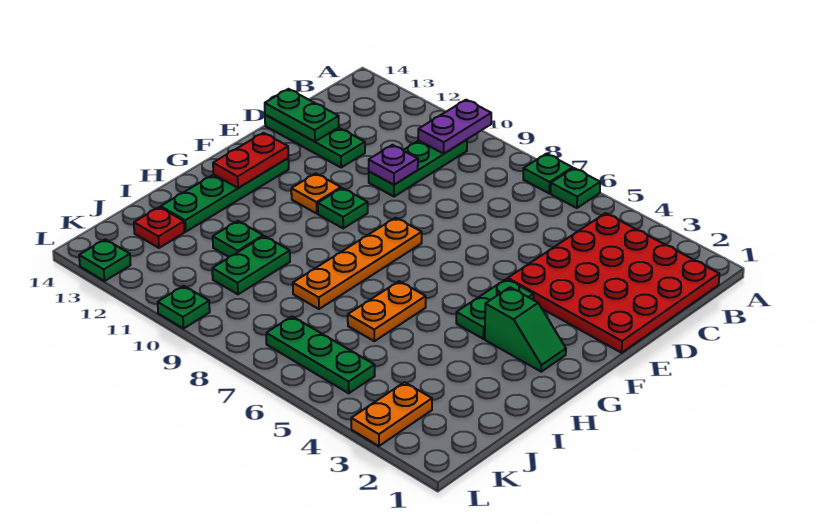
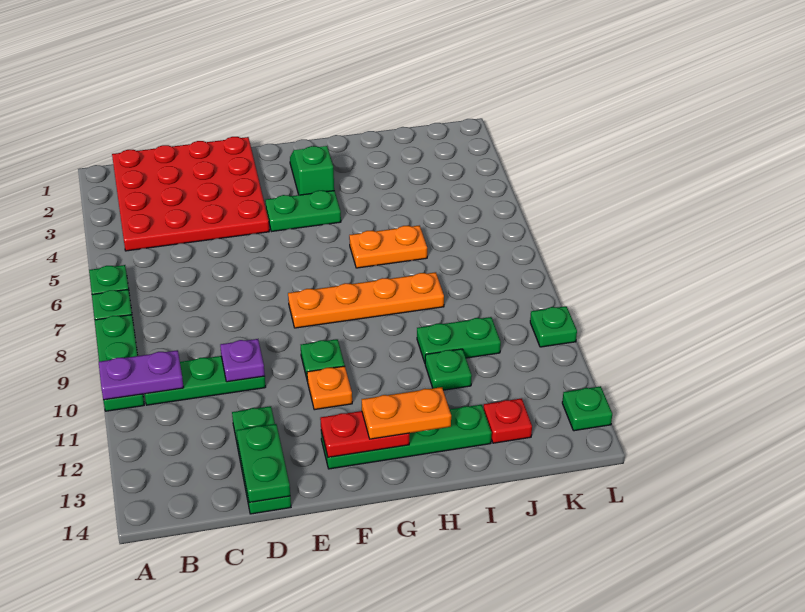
orange plate K3:L3 level 1 -> orange plate G13:H13 level 3
green plate K5:K7 level 1 -> green plate A8:A10 level 1

